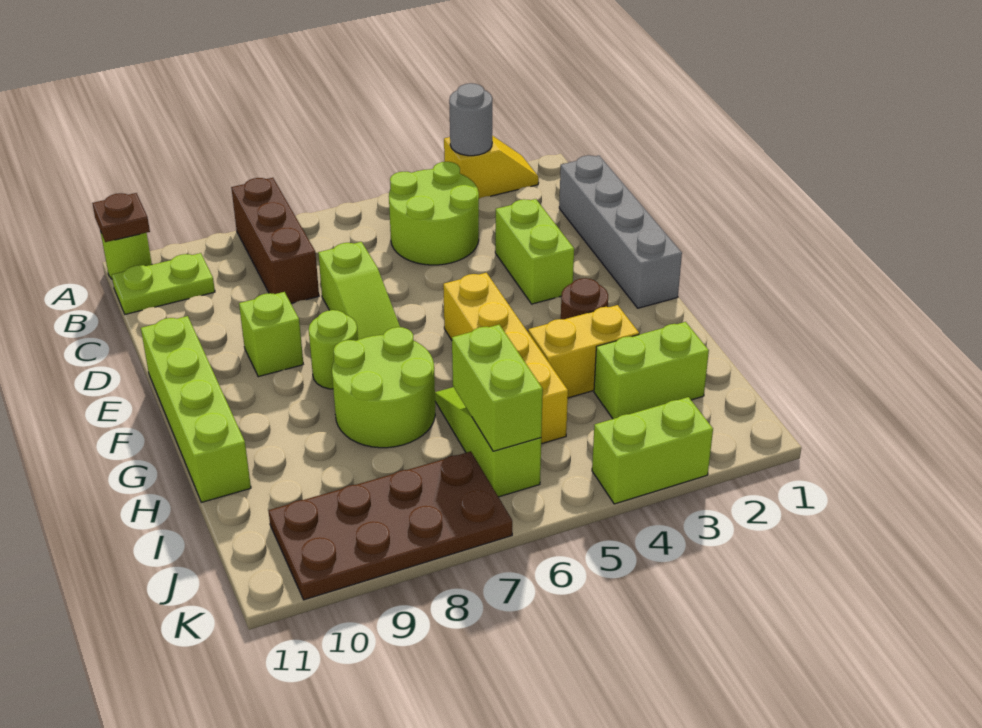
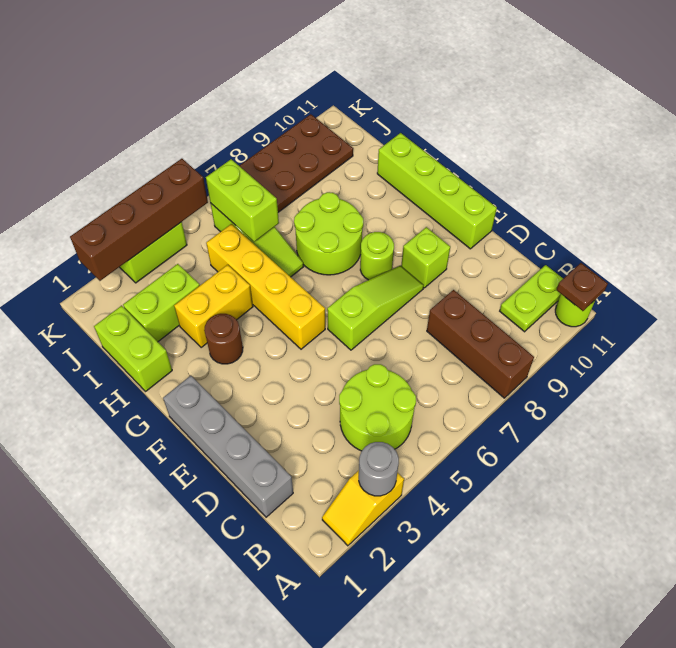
lime brick D3:E3 level 1 -> lime brick H1:I1 level 1
lime slope D7:F7 level 1 top D -> lime slope E6:E8 level 1 top 6
none -> brown brick K2:K5 level 2

